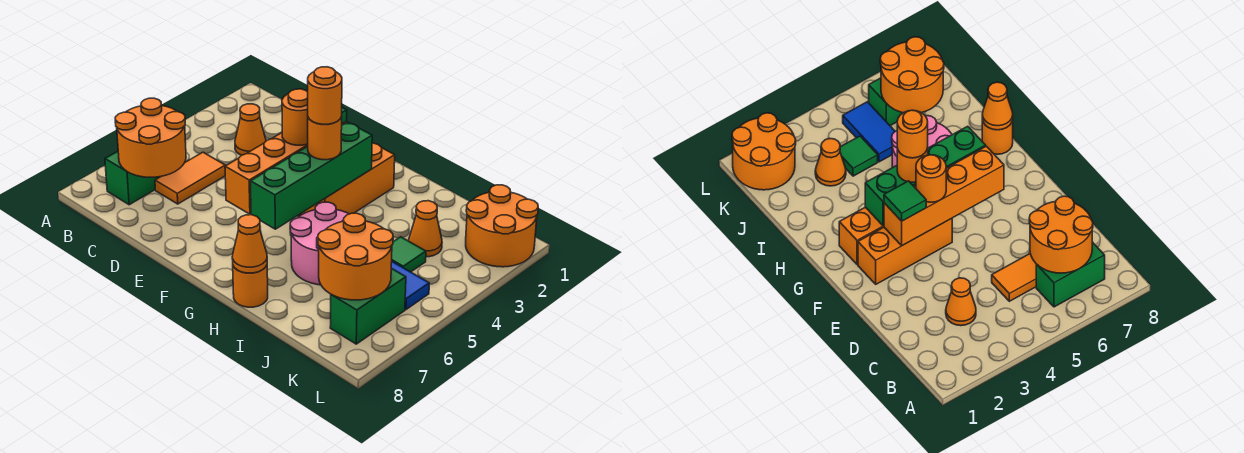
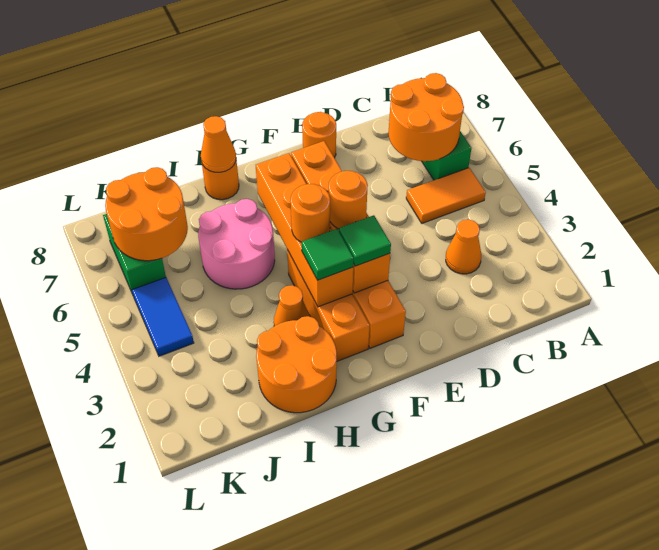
orange tile C5:C6 level 1 -> orange tile B5:C5 level 1
green brick G3:G6 level 2 -> orange brick G3:G6 level 2
orange round brick G4 level 4 -> orange round brick E8 level 1
orange cone J3 level 1 -> orange cone H3 level 1
green tile J4 level 1 -> green tile G3 level 3
blue tile J5:K5 level 1 -> blue tile K4:K5 level 1
orange round brick K1:L2 level 1 -> orange round brick H1:I2 level 1

